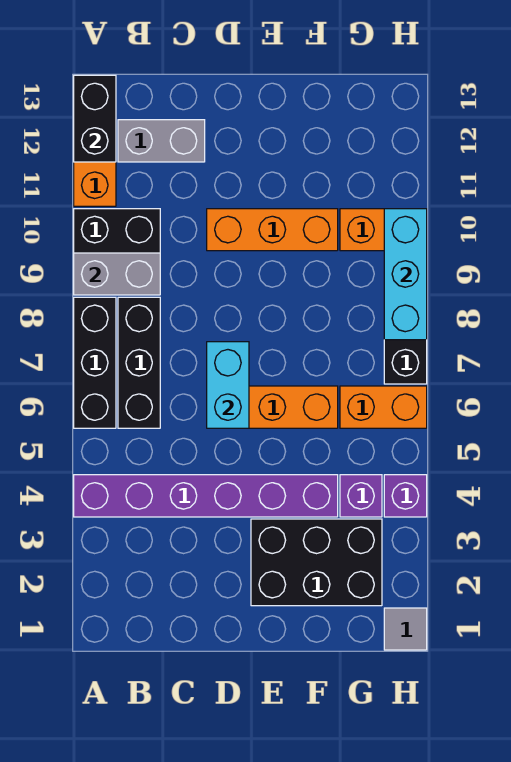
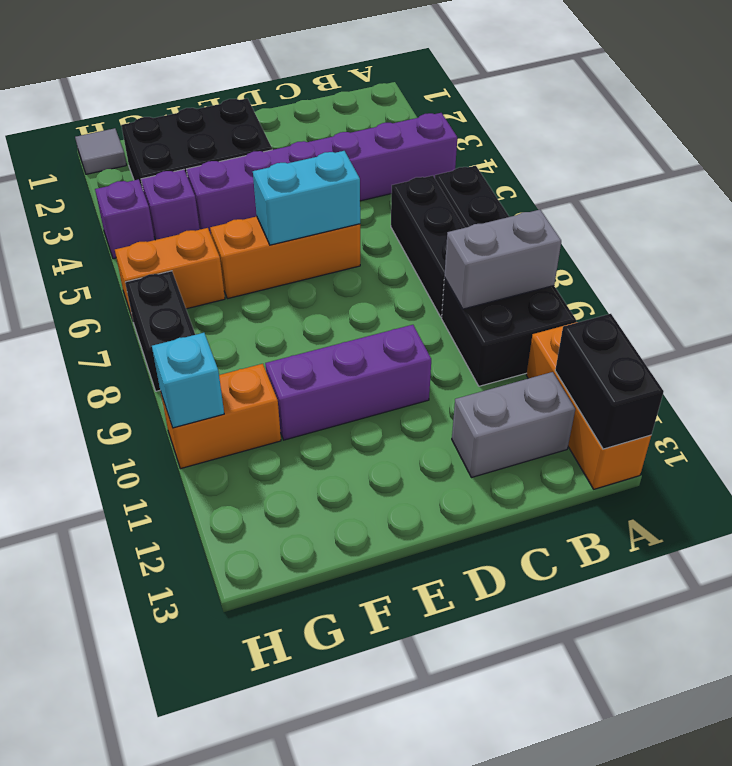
cyan brick D6:D7 level 2 -> cyan brick D6:E6 level 2
orange brick D10:F10 level 1 -> purple brick D10:F10 level 1
cyan brick H8:H10 level 2 -> cyan brick H10 level 2

